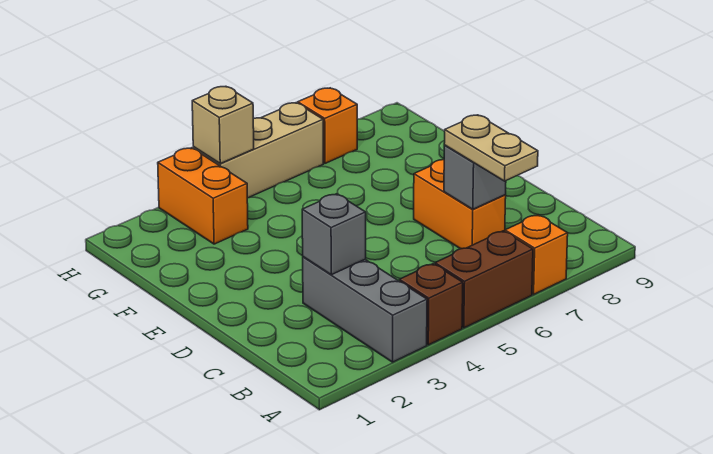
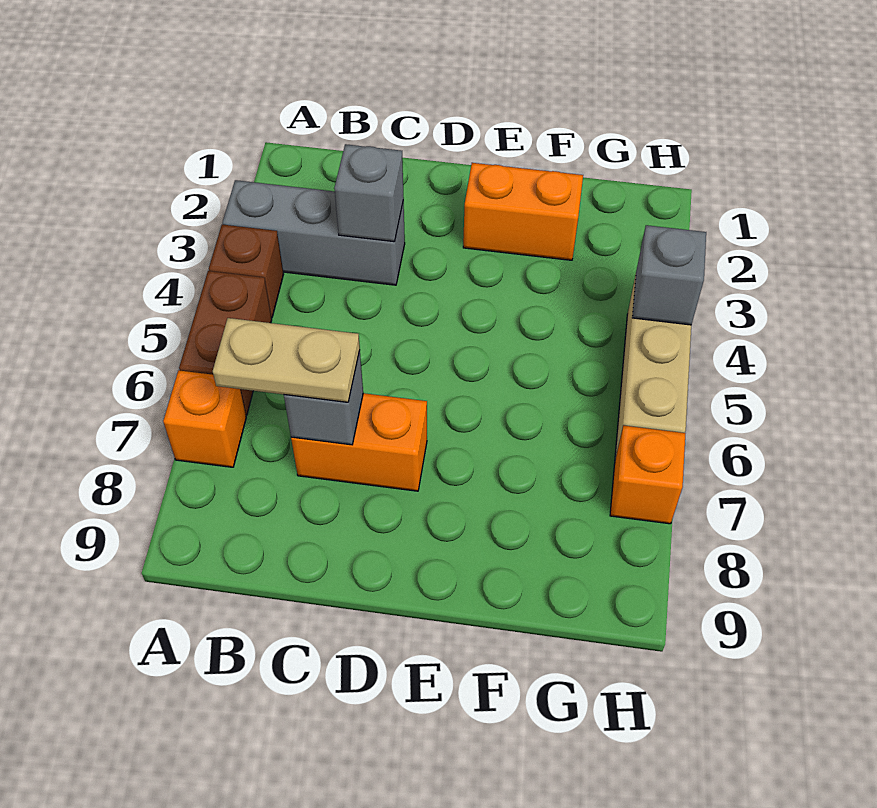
orange brick G3:H3 level 1 -> orange brick E2:F2 level 1
tan brick H4 level 2 -> grey brick H4 level 2

